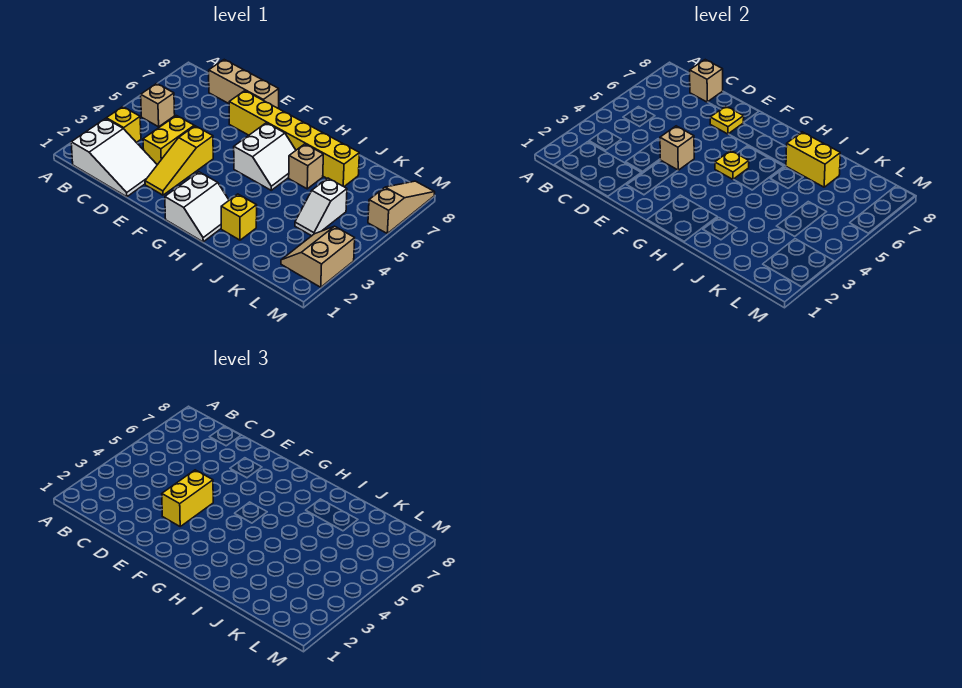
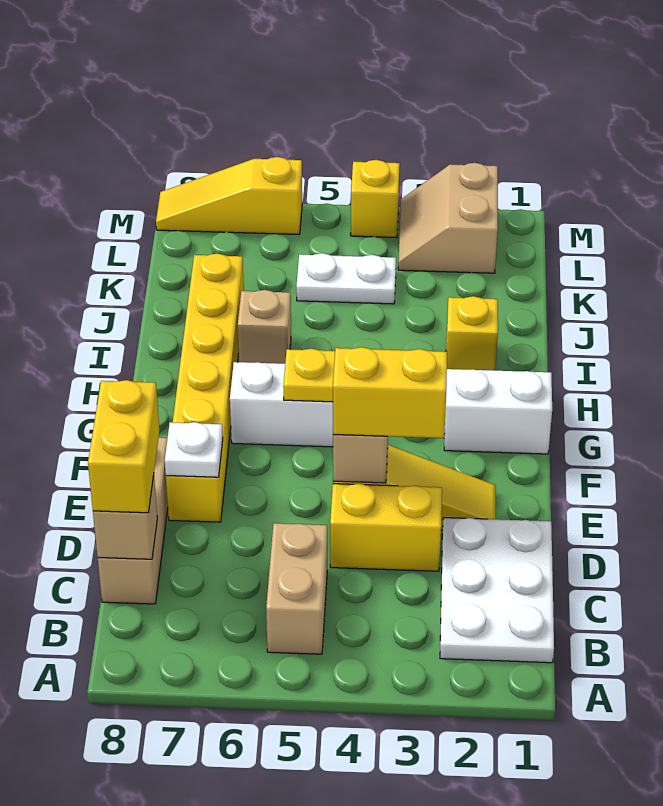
white slope B1:D2 level 1 top B -> white plate B1:D2 level 1
yellow brick B3 level 1 -> yellow brick M4 level 1
tan brick B5 level 1 -> tan brick B5:C5 level 1
yellow plate E7 level 2 -> white plate E7 level 2
yellow brick I7:J7 level 2 -> yellow brick C8:D8 level 3
white slope K4:K5 level 1 top 5 -> white plate K4:K5 level 1
tan slope L2:M3 level 1 top M -> tan slope L2:M3 level 1 top 2
tan slope M6:M8 level 1 top 6 -> yellow slope M6:M8 level 1 top 6

